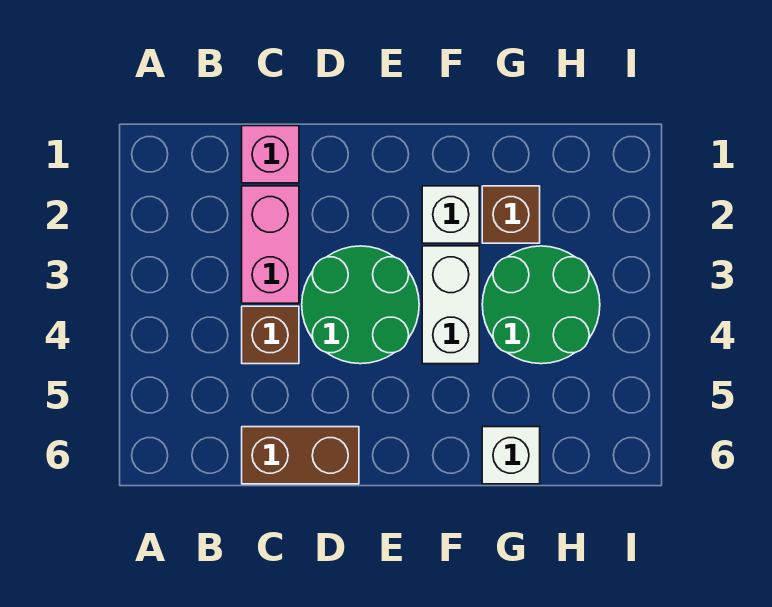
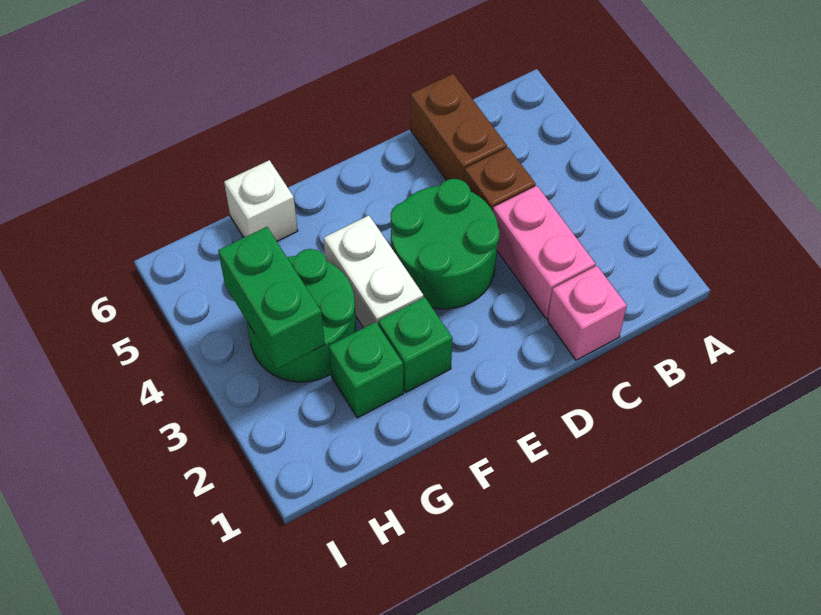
brown brick C6:D6 level 1 -> brown brick C5:C6 level 1
white brick F2 level 1 -> green brick F2 level 1
brown brick G2 level 1 -> green brick G2 level 1
none -> green brick H3:H4 level 2

